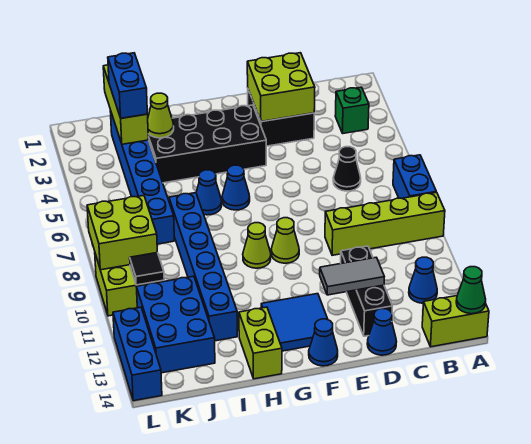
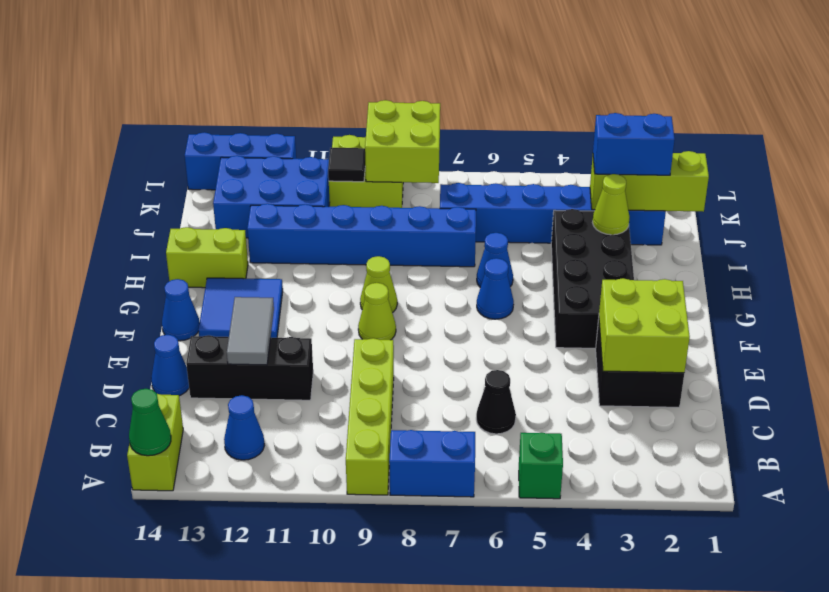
green brick B3 level 1 -> green brick A5 level 1

